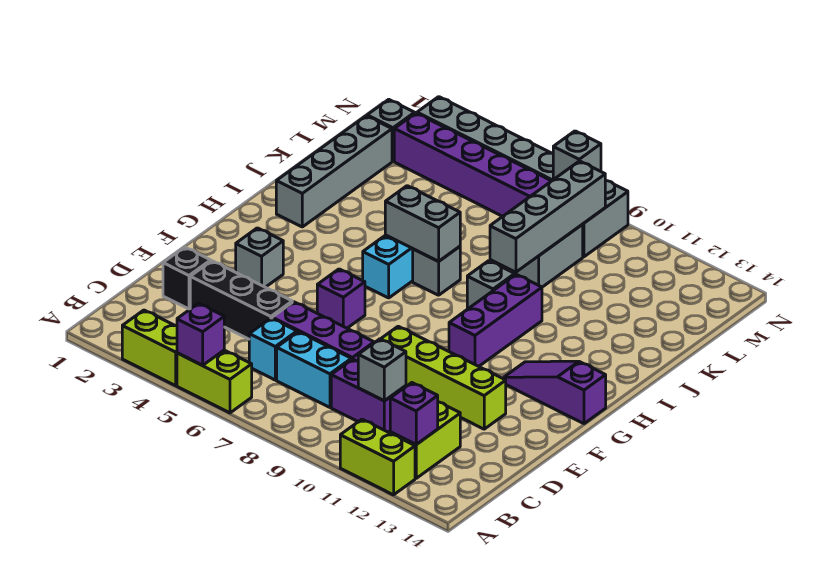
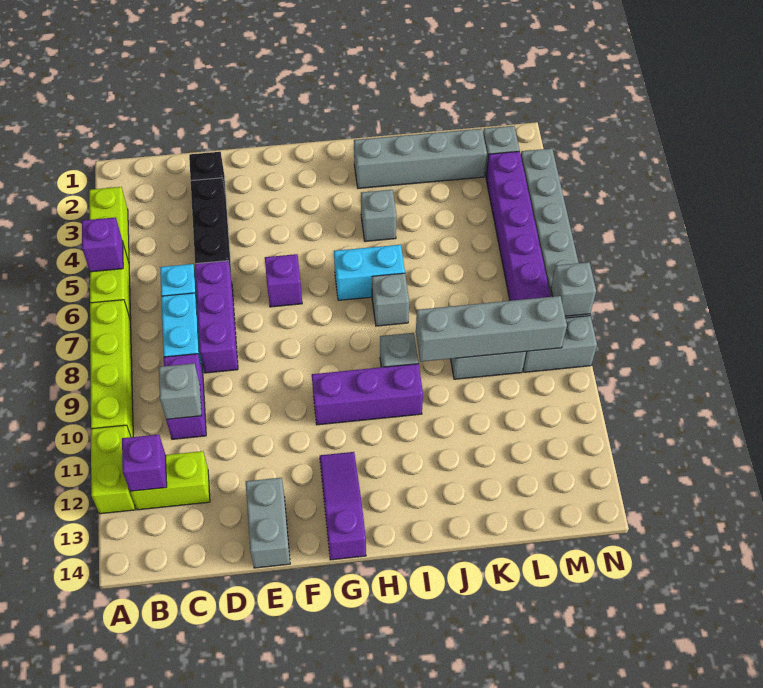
lime brick E9:E12 level 1 -> lime brick A7:A10 level 1
grey brick F3 level 1 -> grey brick I4 level 1
grey brick I6:I7 level 2 -> grey brick E13:E14 level 1

